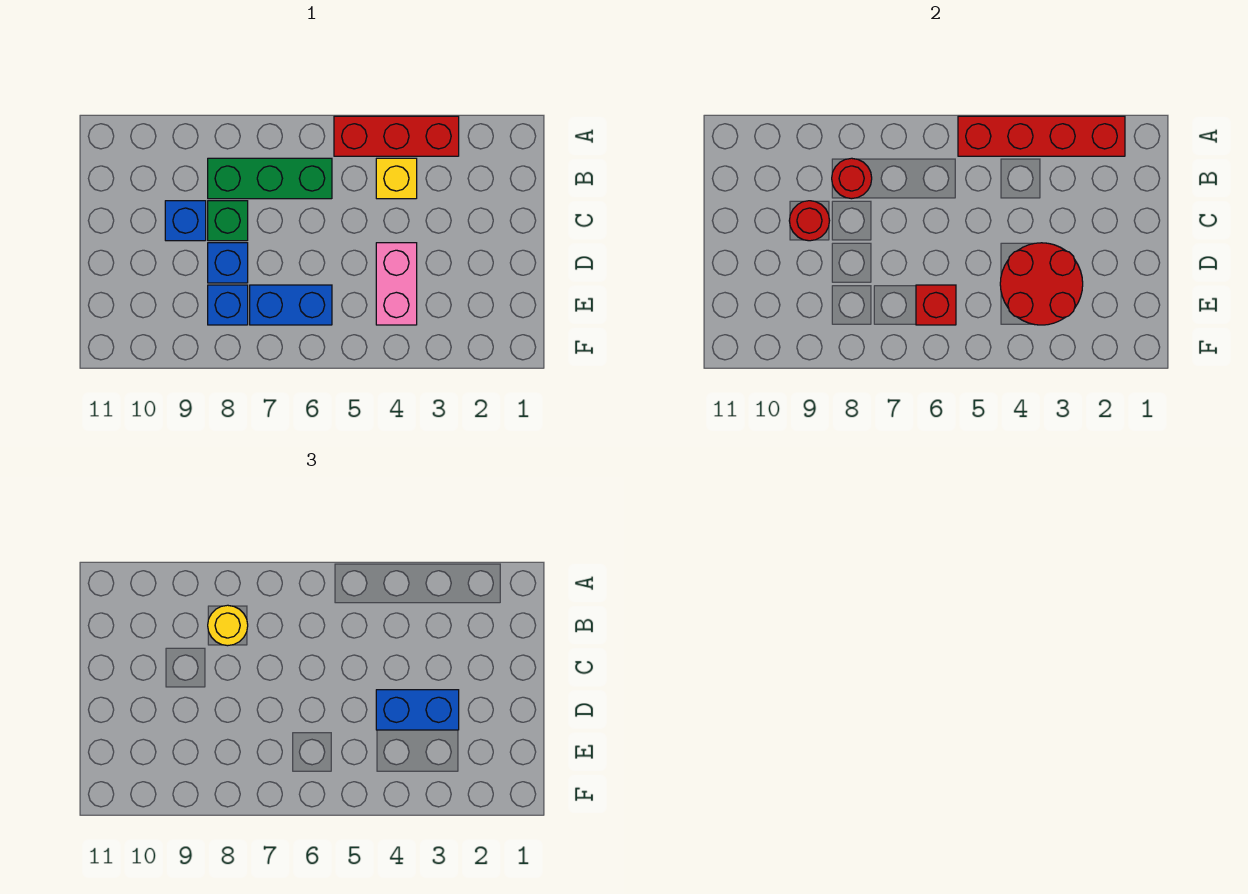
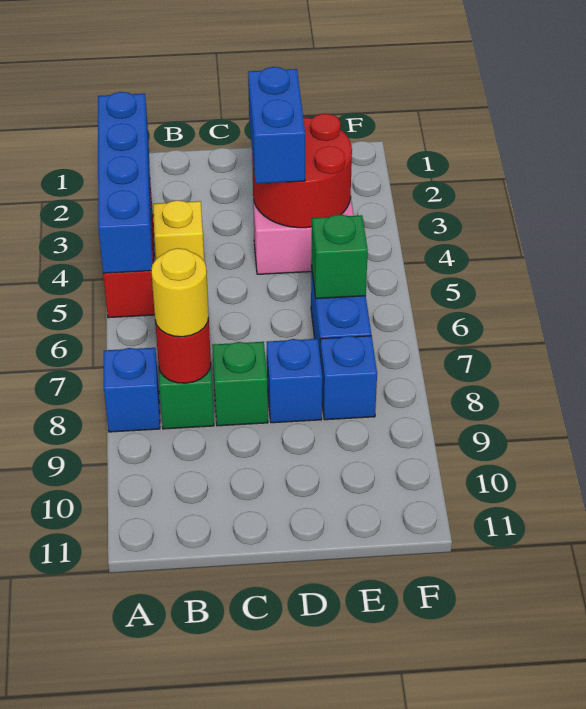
red brick A2:A5 level 2 -> blue brick A2:A5 level 2
blue brick C9 level 1 -> blue brick A8 level 1
red round brick C9 level 2 -> none
red brick E6 level 2 -> green brick E6 level 2

